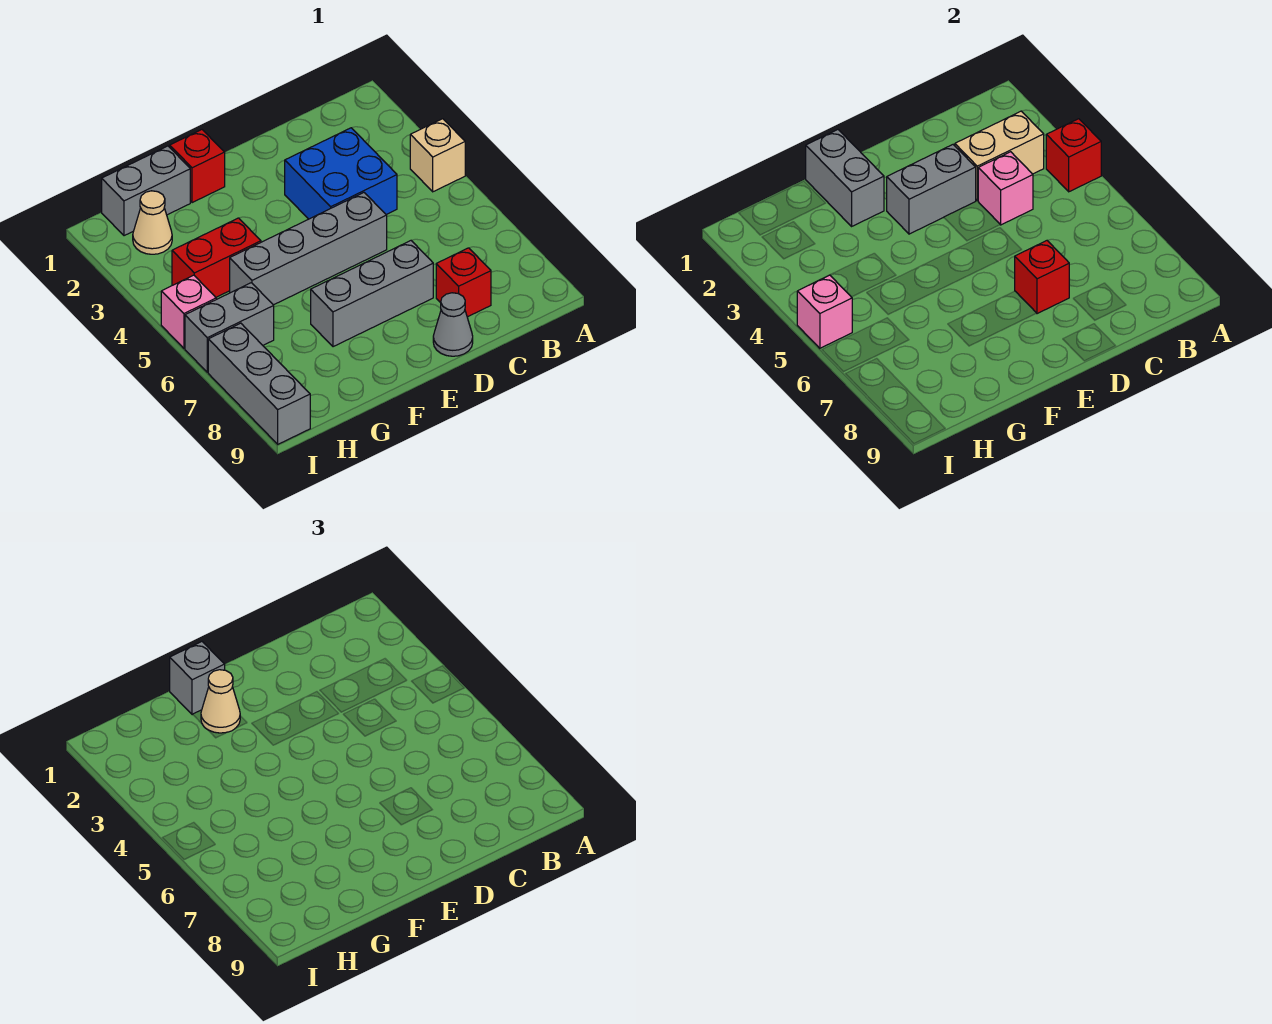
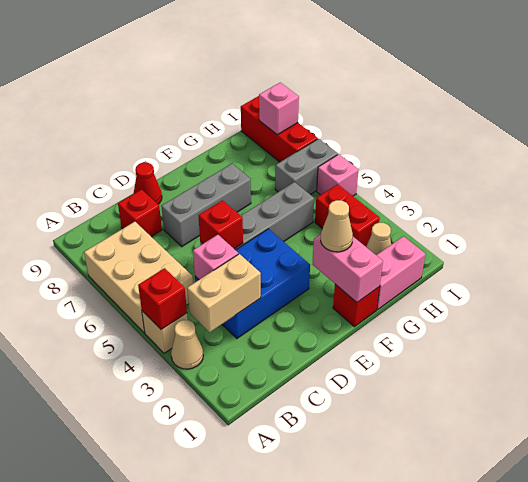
none -> tan cone A3 level 1
none -> tan brick A5:B7 level 1
blue brick C3:D4 level 1 -> blue brick C3:E4 level 1
grey brick D3:E3 level 2 -> none
red brick D7 level 2 -> red brick D5 level 2
grey cone D9 level 1 -> red cone D9 level 1
grey brick F1:F2 level 2 -> pink brick F1:F2 level 2
grey brick F1 level 3 -> none
grey brick G1:H1 level 1 -> pink brick G1:H1 level 1
red brick G4:H4 level 1 -> red brick H3:H4 level 1
pink brick I5 level 2 -> pink brick I8 level 2
grey brick I7:I9 level 1 -> red brick I7:I9 level 1

